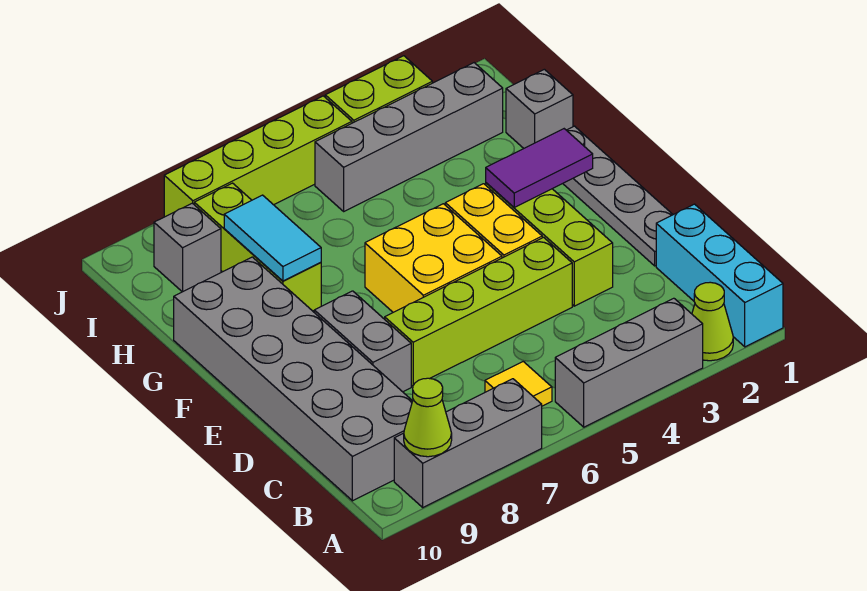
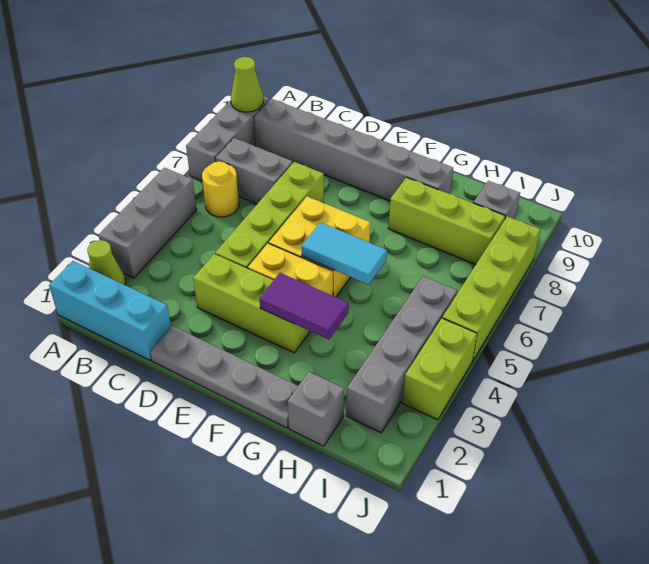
yellow tile B6 level 1 -> yellow round brick B6 level 1
grey brick B9:G10 level 1 -> grey brick B9:G9 level 1
grey brick D8:E8 level 1 -> grey brick B7:C7 level 1
purple tile F2:F3 level 2 -> purple tile F3:G3 level 2
cyan tile G8:H8 level 2 -> cyan tile F5:G5 level 2

